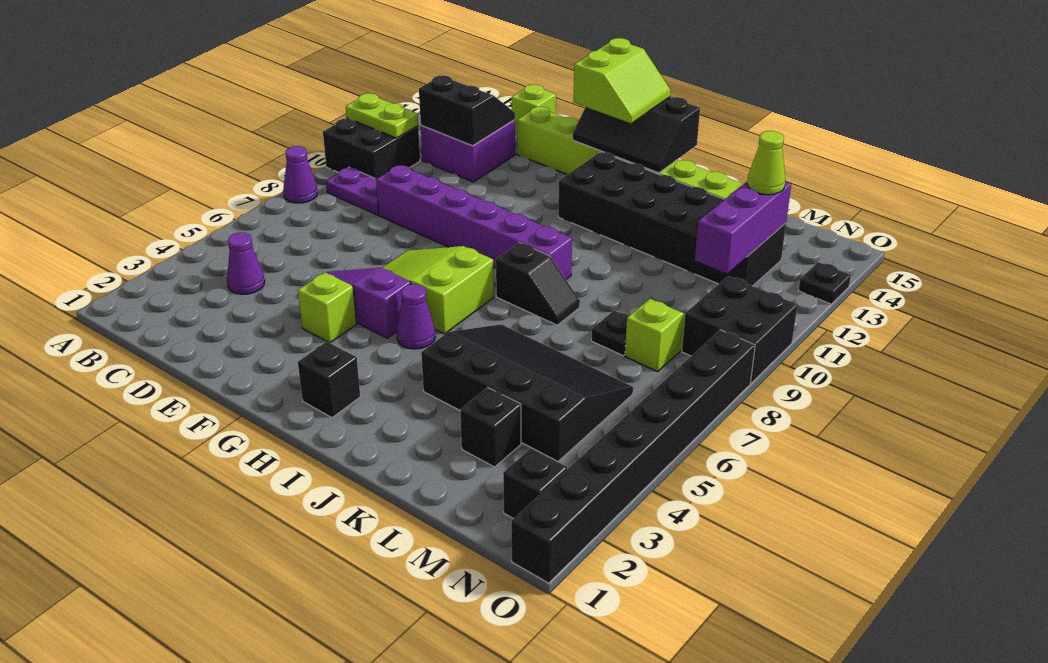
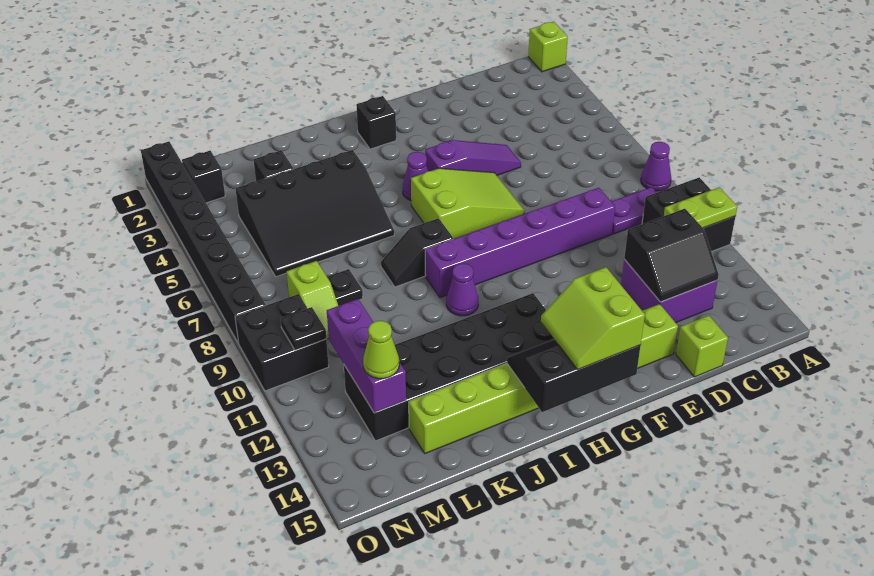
purple cone C4 level 1 -> purple cone I10 level 1
lime brick F4 level 1 -> lime brick A1 level 1
black plate O13 level 1 -> black plate N10 level 2

